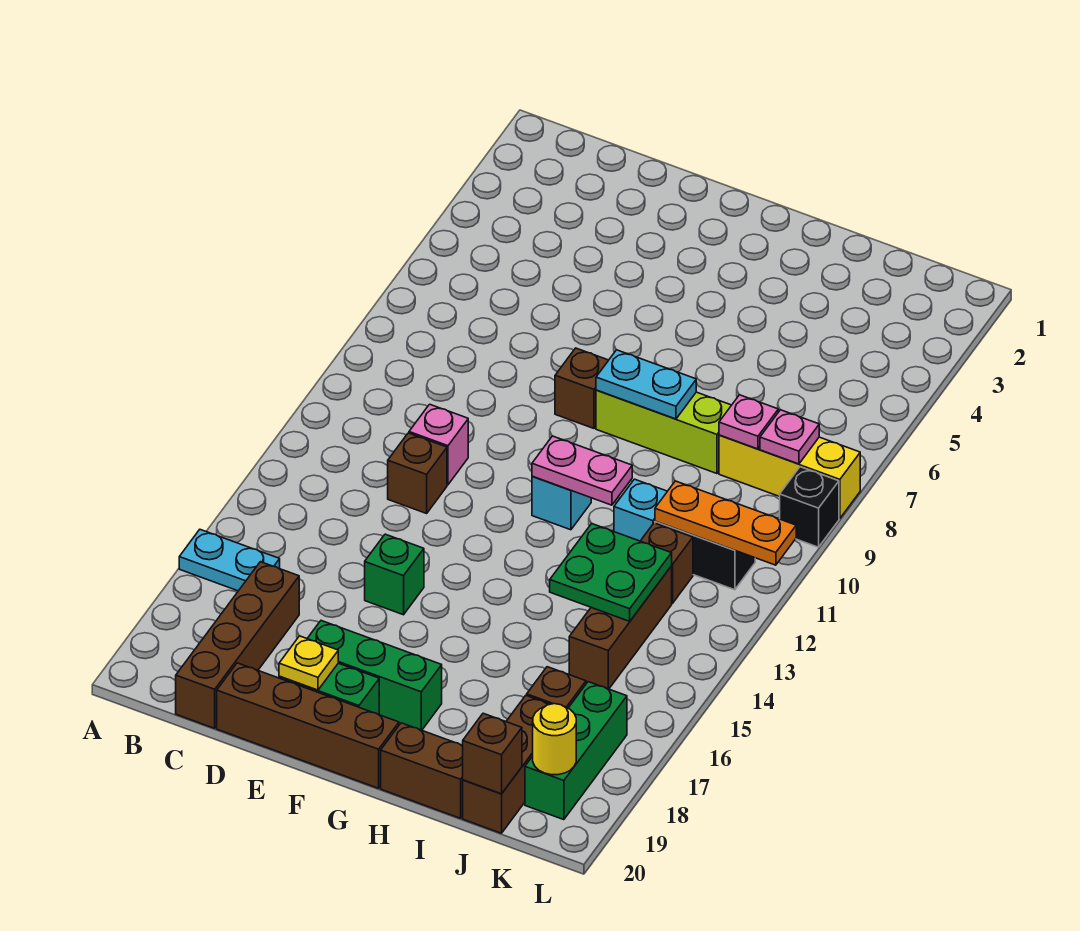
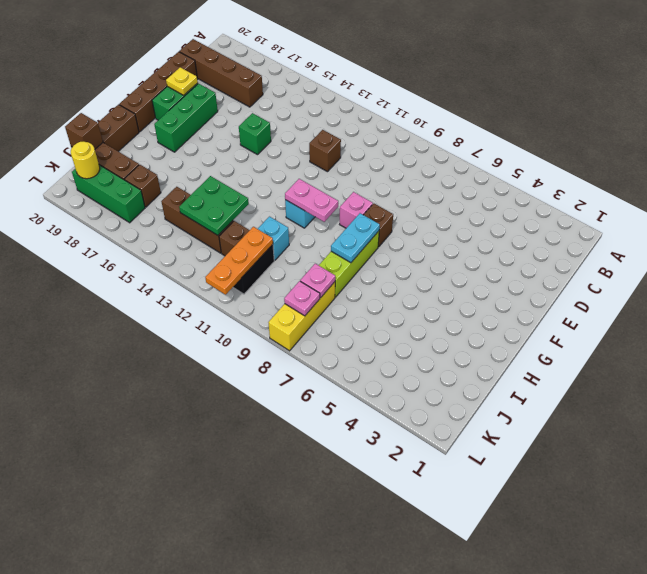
cyan plate A16:B16 level 1 -> none
pink brick D11 level 1 -> pink brick F9 level 1
pink plate G11:H11 level 2 -> pink plate G10:G11 level 2
black brick L9 level 1 -> none

